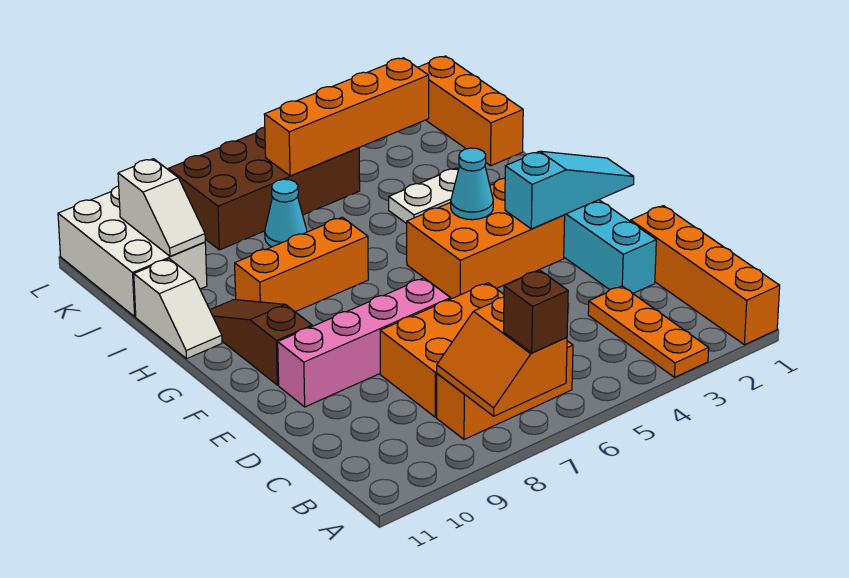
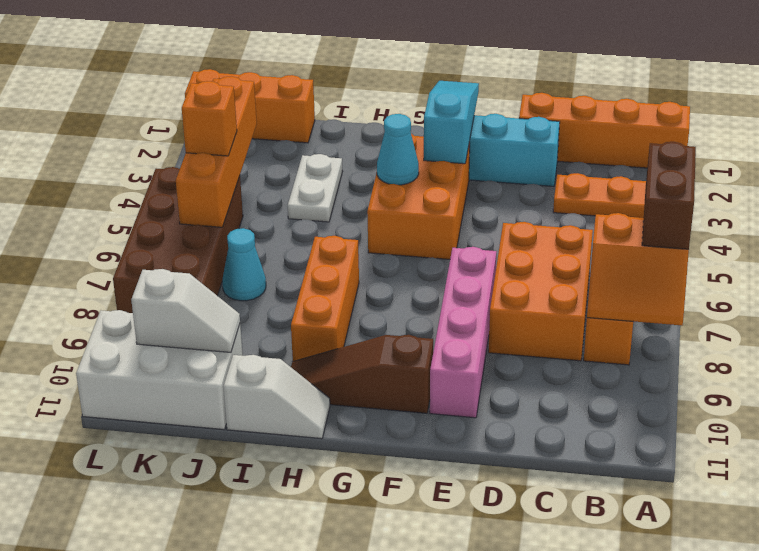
brown brick A7 level 3 -> brown brick A6:A7 level 3
none -> orange brick K5 level 3

